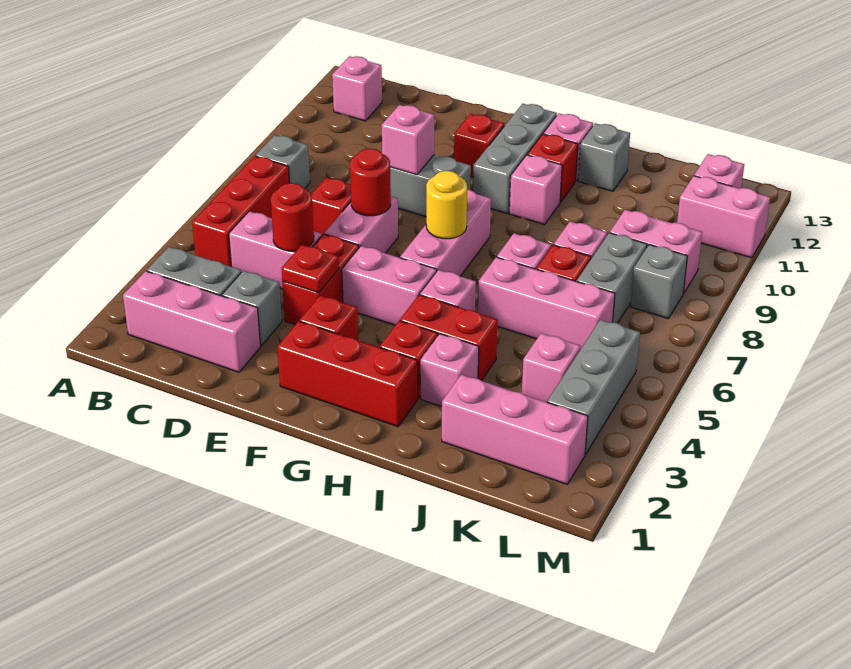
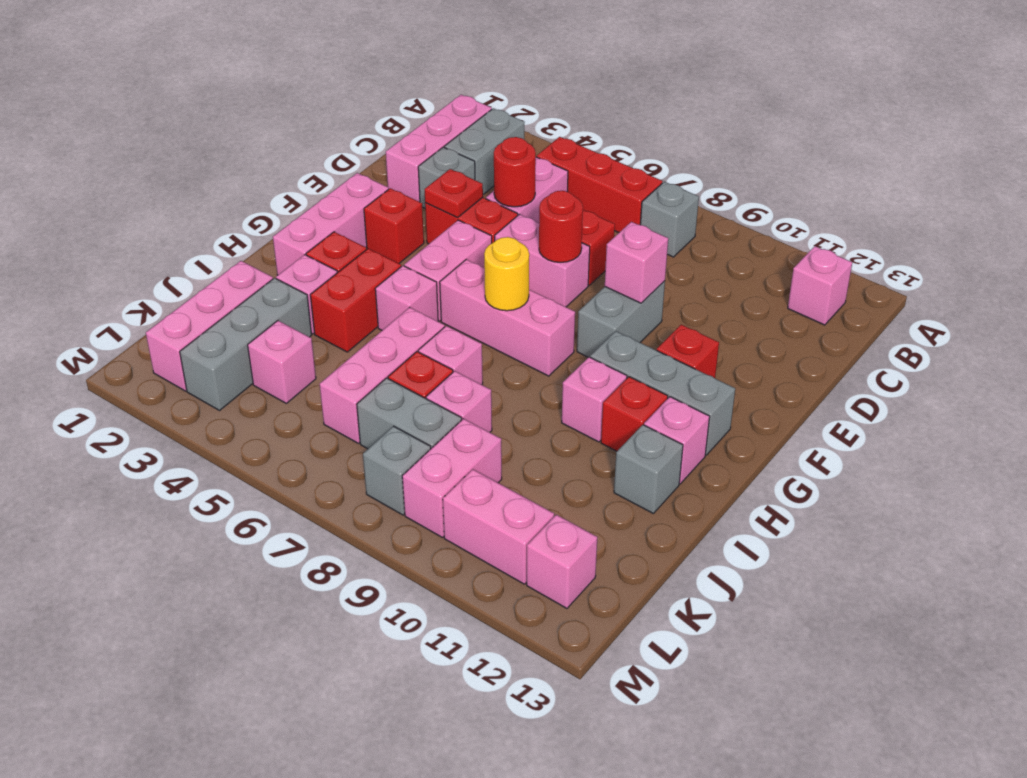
red brick F2:H2 level 1 -> pink brick F2:H2 level 1
grey brick L3:L5 level 1 -> grey brick J3:L3 level 1
pink brick L11:M11 level 1 -> pink brick L10:L11 level 1

